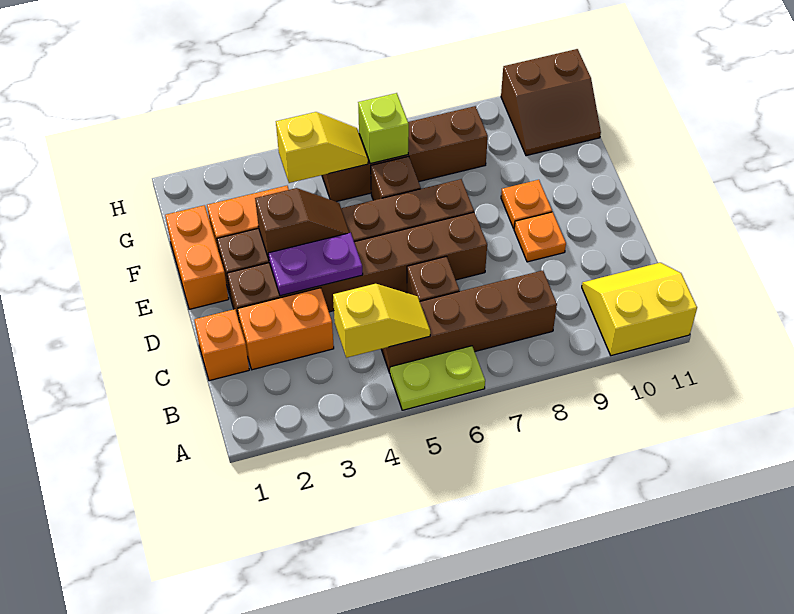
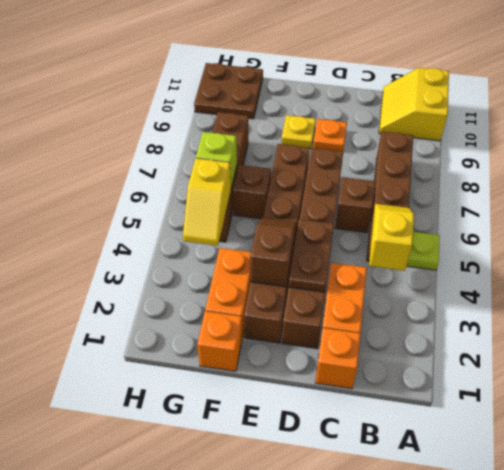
lime plate A5:A6 level 1 -> lime plate A5 level 1
purple plate D3:D4 level 2 -> brown plate D3:D4 level 2
orange brick E1:F1 level 1 -> orange brick F1 level 1
orange plate E9 level 1 -> yellow plate E9 level 1
yellow slope G4:G5 level 2 top 4 -> yellow slope G4:G5 level 2 top 5
brown slope G10:H11 level 1 top H -> brown plate G10:H11 level 1

